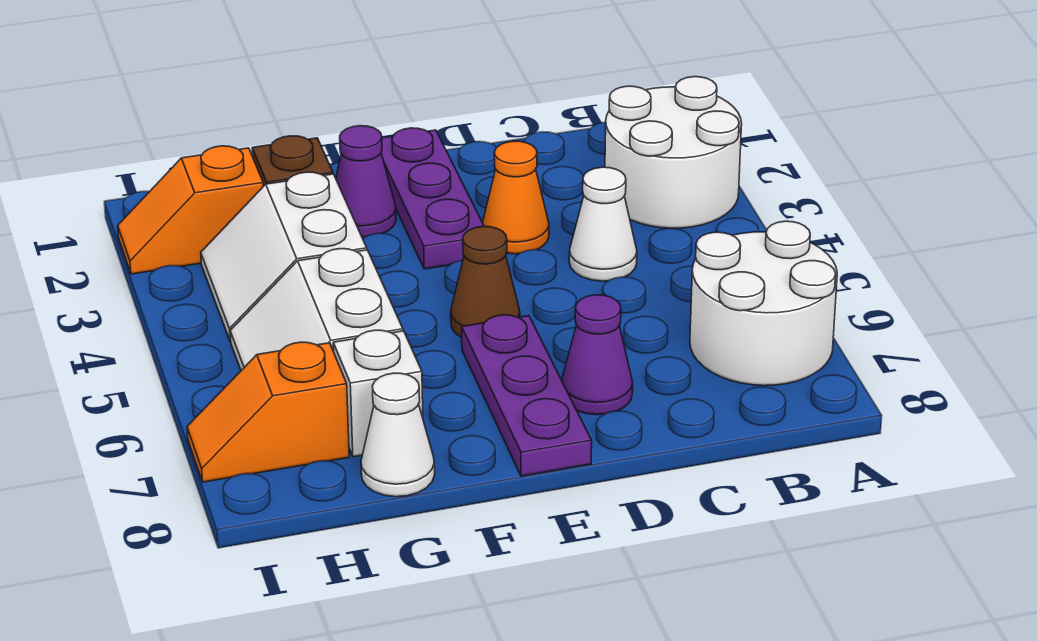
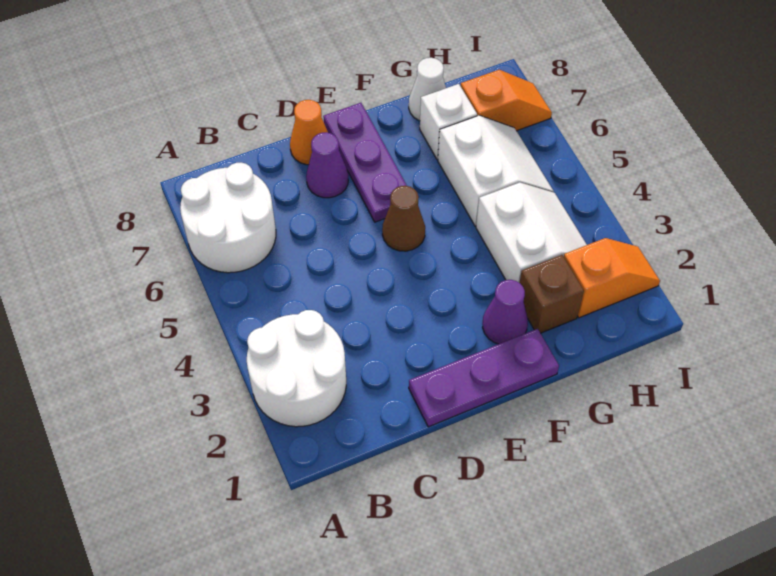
white cone C4 level 1 -> none
orange cone D3 level 1 -> orange cone D8 level 1
purple plate E1:E3 level 1 -> purple plate D1:F1 level 1

